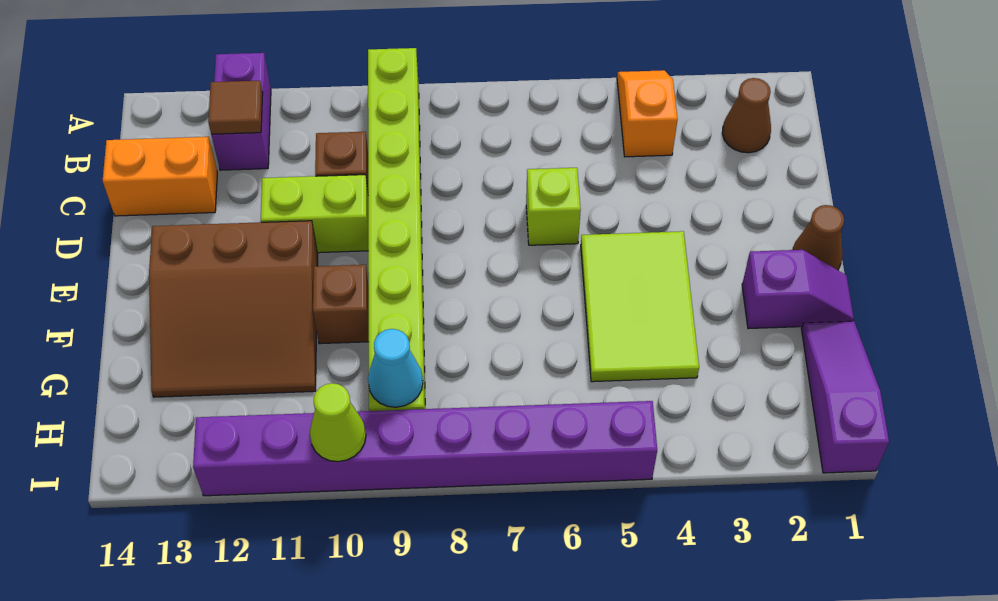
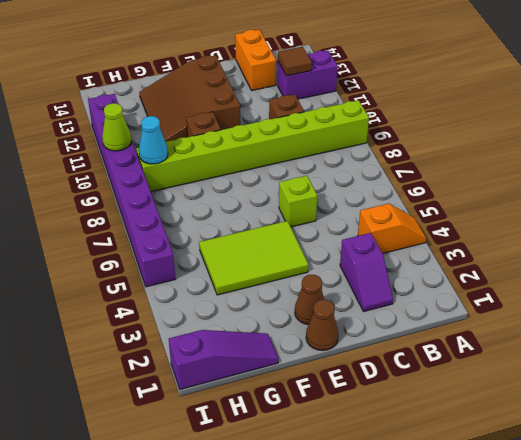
brown cone B2 level 1 -> brown cone E2 level 1
lime brick D10:D11 level 1 -> none
purple slope F1:F2 level 1 top 2 -> purple slope C2:C3 level 1 top 3

